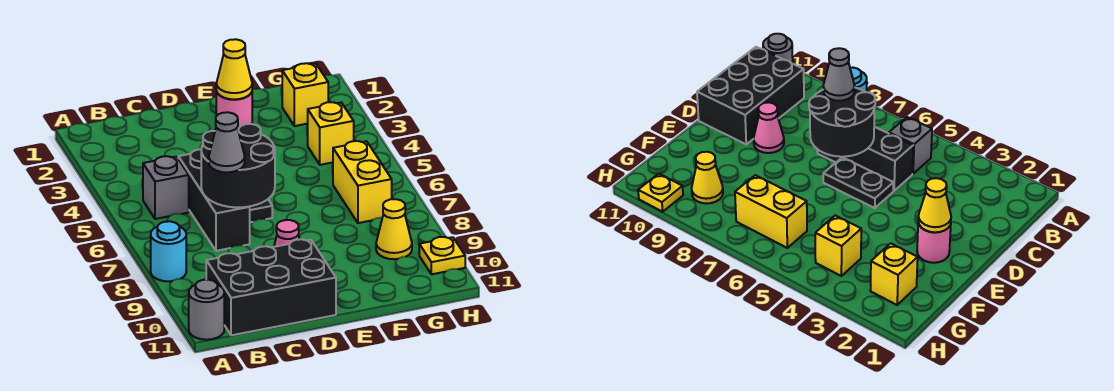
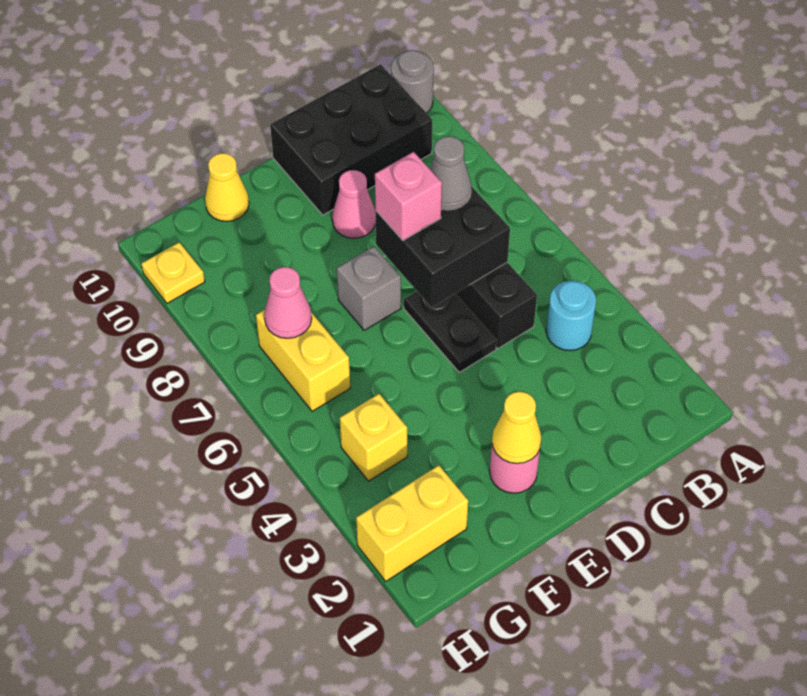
cyan round brick A8 level 1 -> cyan round brick B4 level 1
grey brick B5 level 1 -> grey brick E7 level 1
black round brick C6:D7 level 2 -> black brick C6:D7 level 2
none -> pink brick D7 level 3
yellow brick G2 level 1 -> yellow brick G2:H2 level 1
none -> pink cone G7 level 2
yellow cone G9 level 1 -> yellow cone F11 level 1

